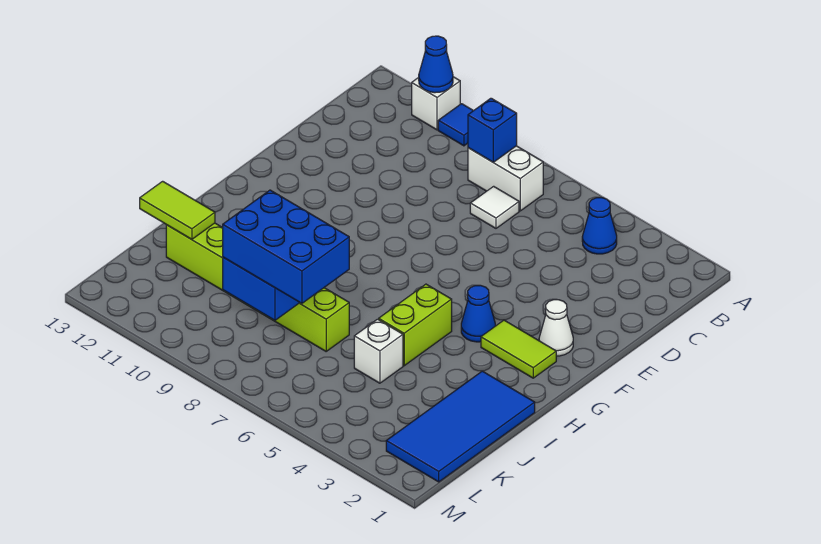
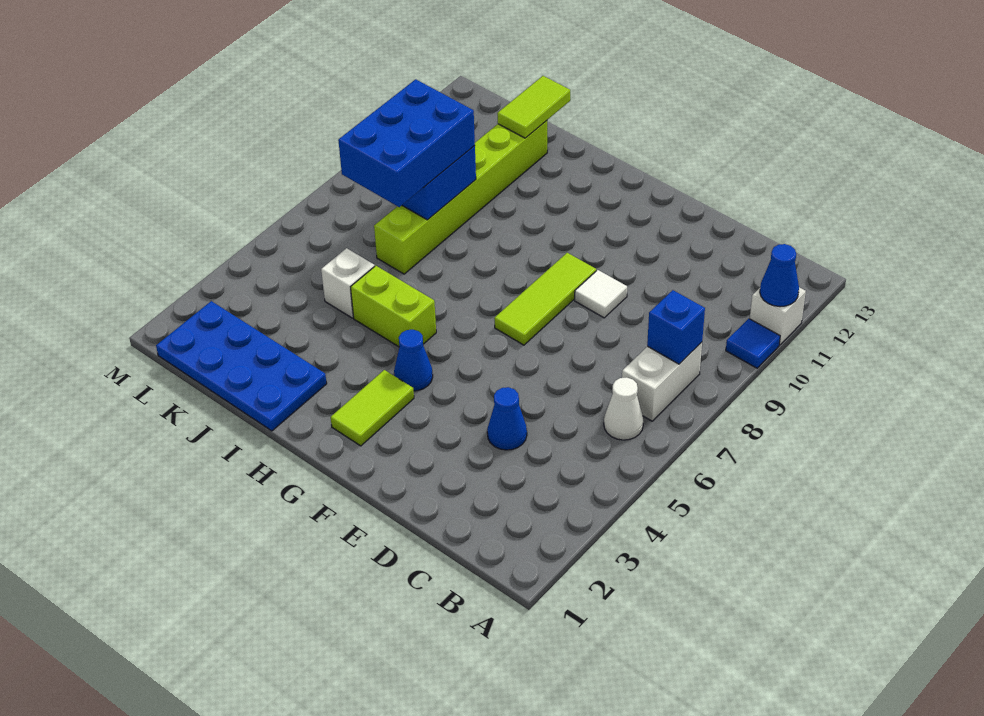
blue cone B4 level 1 -> blue cone D4 level 1
white tile C7 level 1 -> white tile E9 level 1
white cone F2 level 1 -> white cone B6 level 1
none -> lime tile F7:F9 level 1
blue tile I1:L2 level 1 -> blue plate I1:L2 level 1

